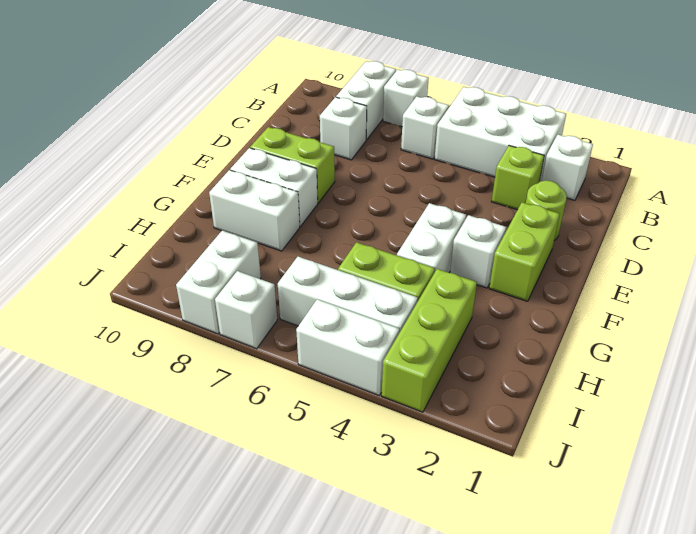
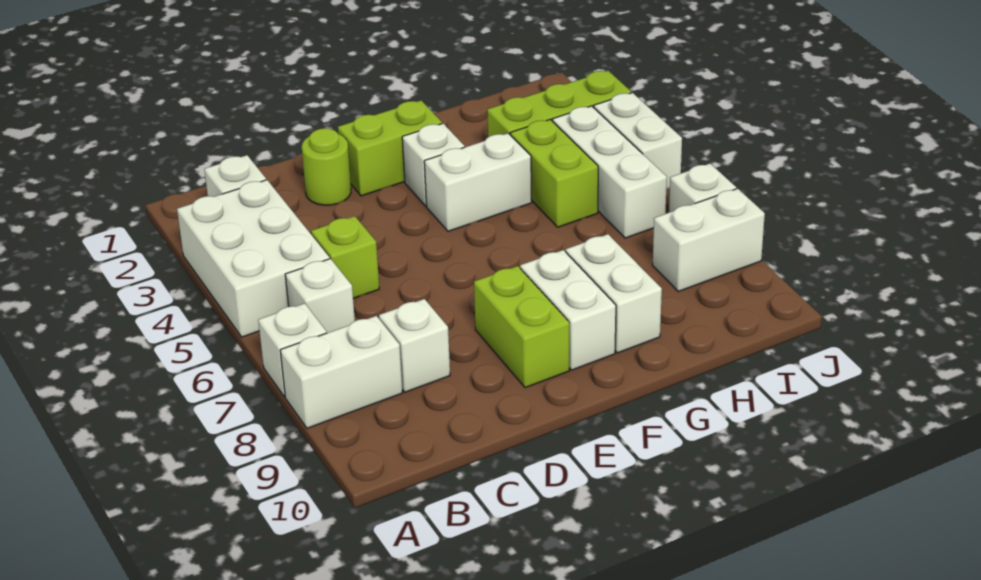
lime brick C3 level 1 -> lime brick C5 level 1

